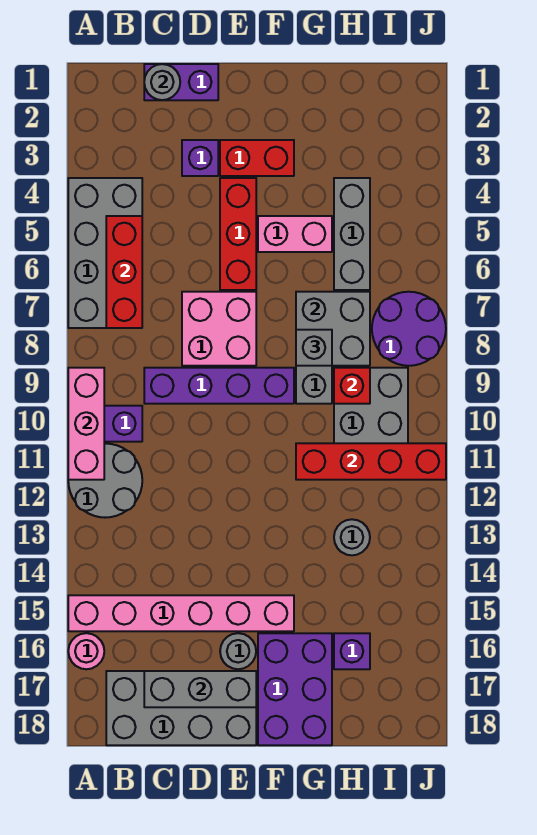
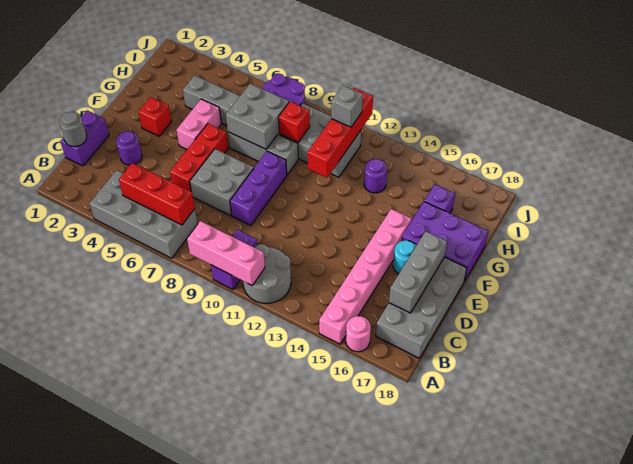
purple brick C9:F9 level 1 -> purple brick D9:F9 level 1
purple brick D3 level 1 -> purple round brick D3 level 1
pink brick D7:E8 level 1 -> grey brick D7:E8 level 1
red brick E3:F3 level 1 -> red brick F3 level 1
red brick E4:E6 level 1 -> red brick D6:F6 level 1
grey round brick E16 level 1 -> cyan round brick E16 level 1
grey brick G8 level 3 -> grey brick I11 level 3
grey round brick H13 level 1 -> purple round brick H13 level 1

